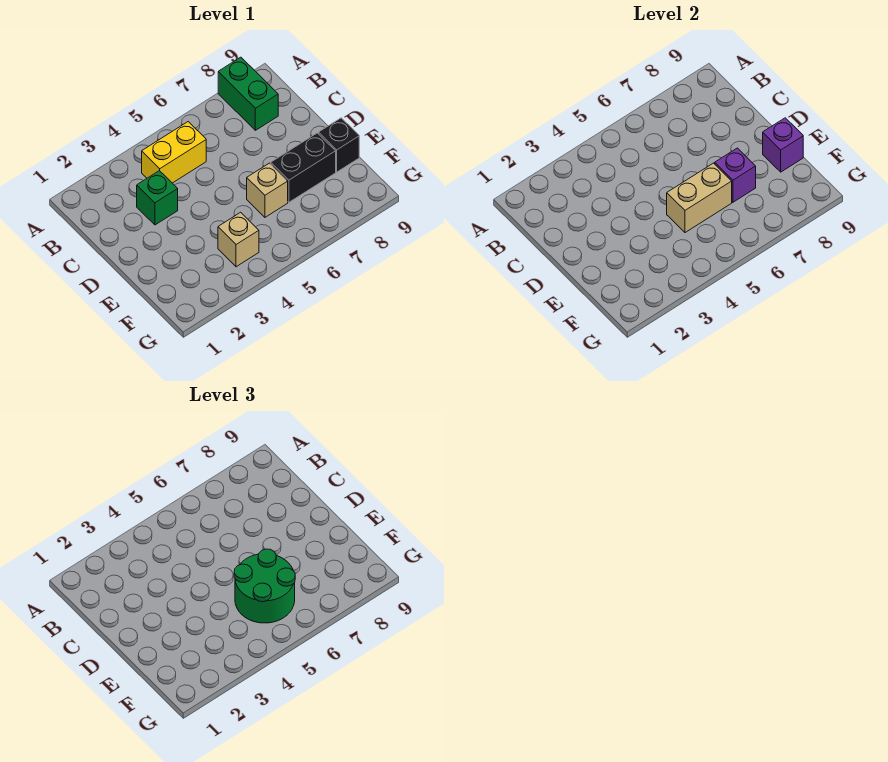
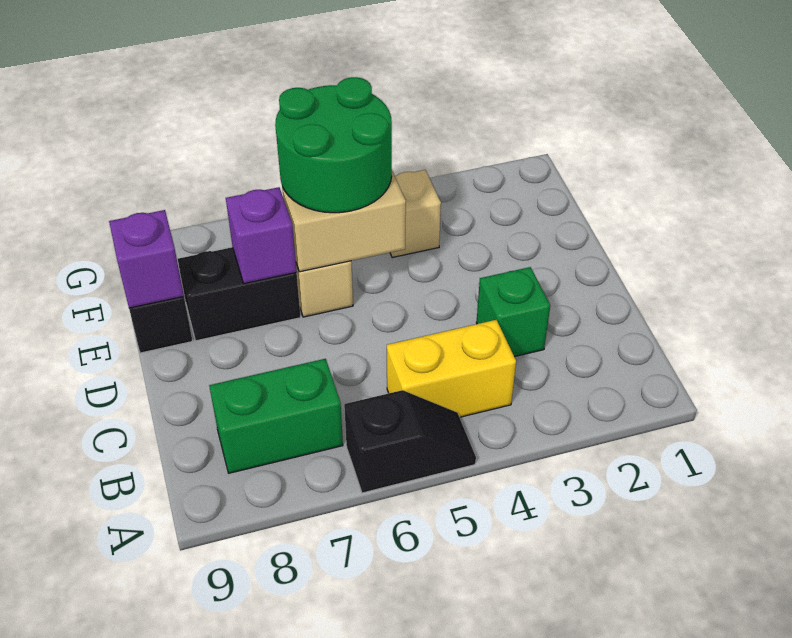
none -> black slope A5:A6 level 1 top 6
green brick A8:B8 level 1 -> green brick B7:B8 level 1

